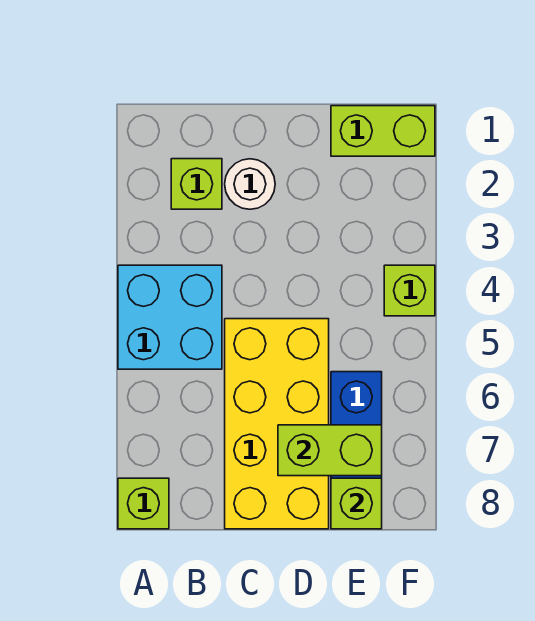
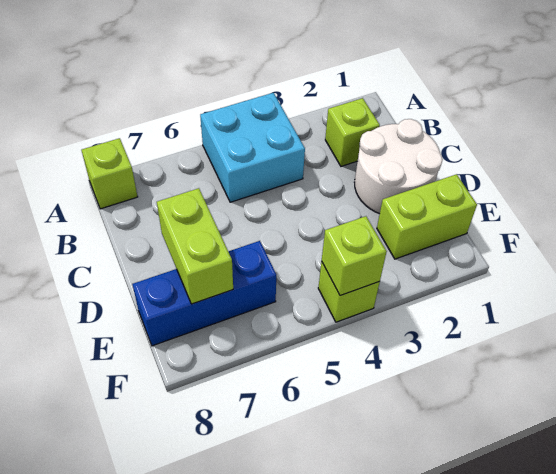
white round brick C2 level 1 -> white round brick C1:D2 level 1
yellow brick C5:D8 level 1 -> none
lime brick E1:F1 level 1 -> lime brick E1:E2 level 1
lime brick E8 level 2 -> lime brick F4 level 2

